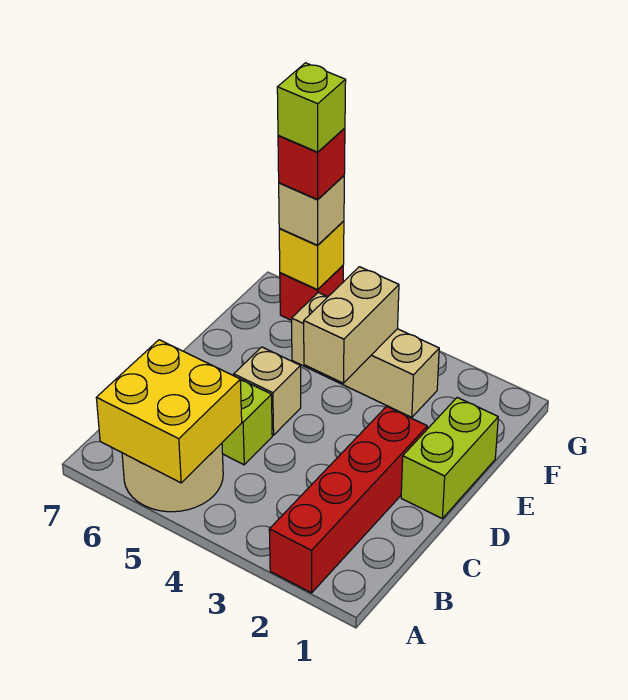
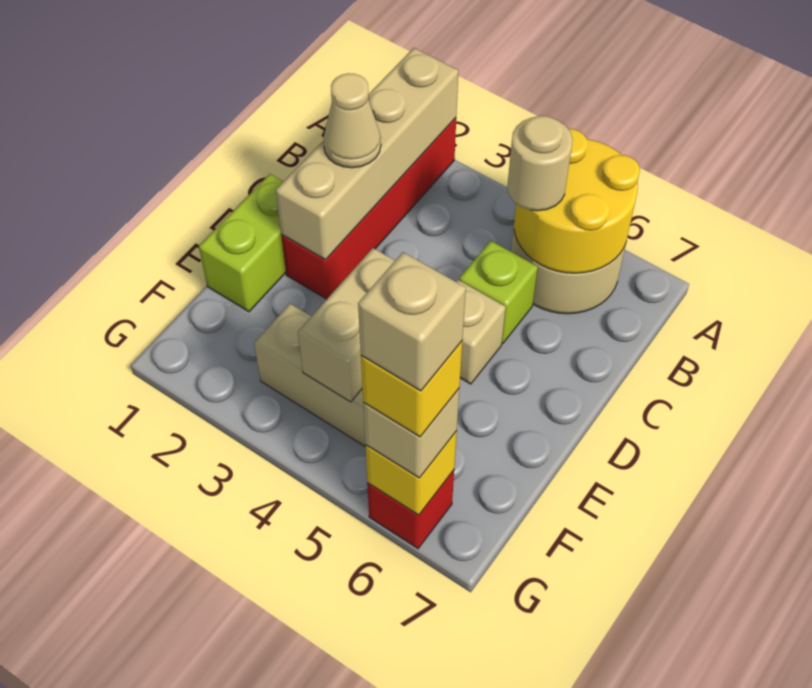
none -> tan brick A2:D2 level 2
yellow brick A5:B6 level 2 -> yellow round brick A5:B6 level 2
none -> tan round brick B5 level 3
none -> tan cone C2 level 3
red brick G6 level 4 -> yellow brick G6 level 4
lime brick G6 level 5 -> tan brick G6 level 5

